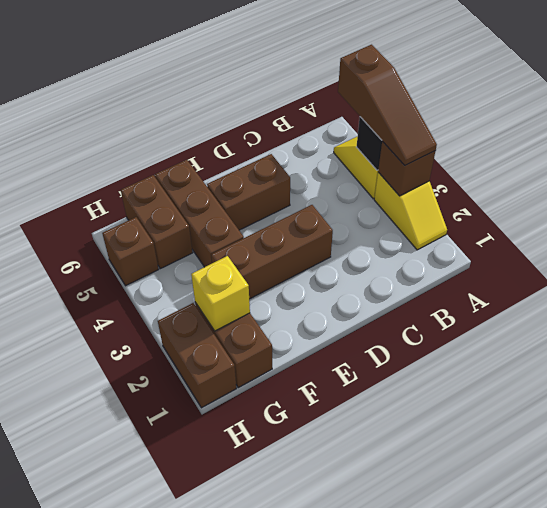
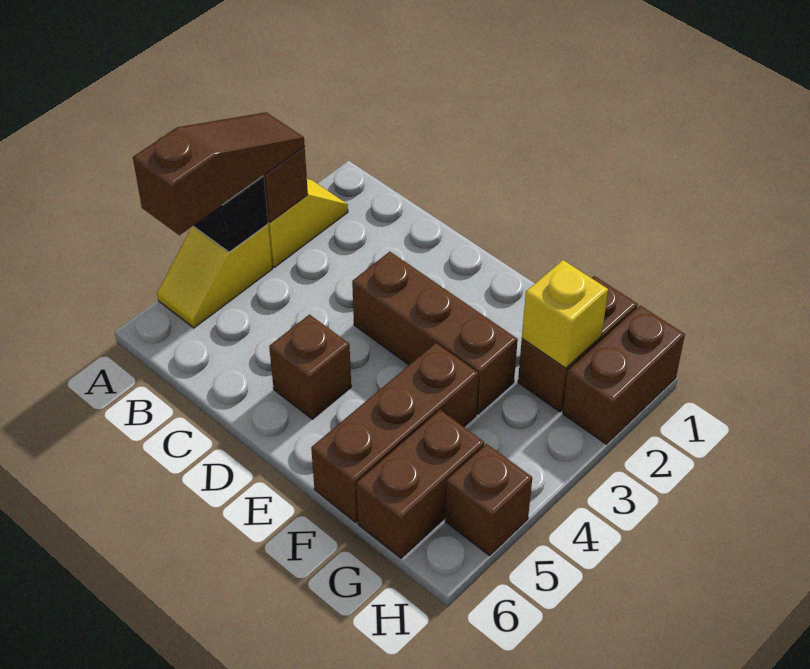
brown brick D5:E5 level 1 -> brown brick D5 level 1

